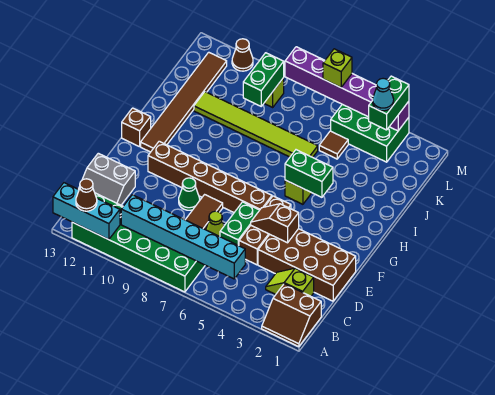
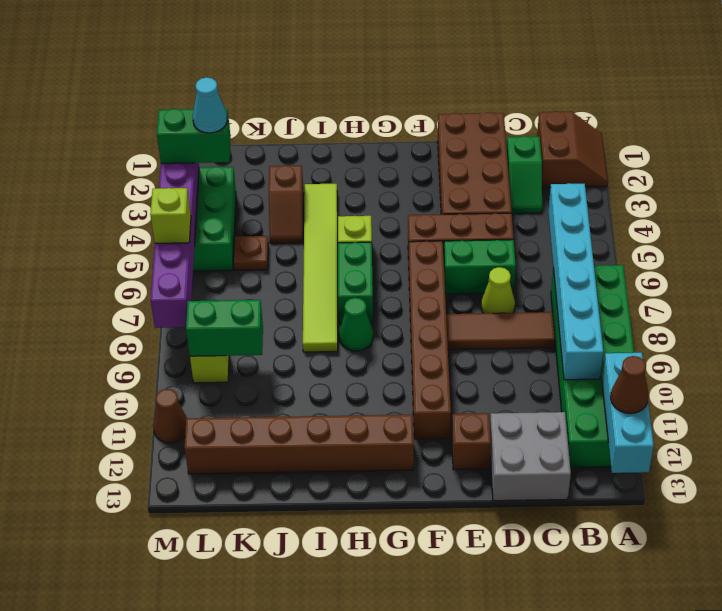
lime slope C2:C3 level 1 top 2 -> green slope C2:C3 level 1 top 2
grey slope C12:D13 level 1 top D -> grey brick C12:D13 level 1
brown slope E4:E5 level 2 top 4 -> brown slope J3:J4 level 1 top 3
green cone E9 level 1 -> green cone H8 level 1
brown tile G12:L12 level 1 -> brown brick G12:L12 level 1
brown brick G13 level 1 -> brown brick E12 level 1
green brick H4:H5 level 2 -> green brick H6:H7 level 1
lime tile J6:J11 level 1 -> lime tile I3:I8 level 1
brown tile K5 level 1 -> brown plate K5 level 1

